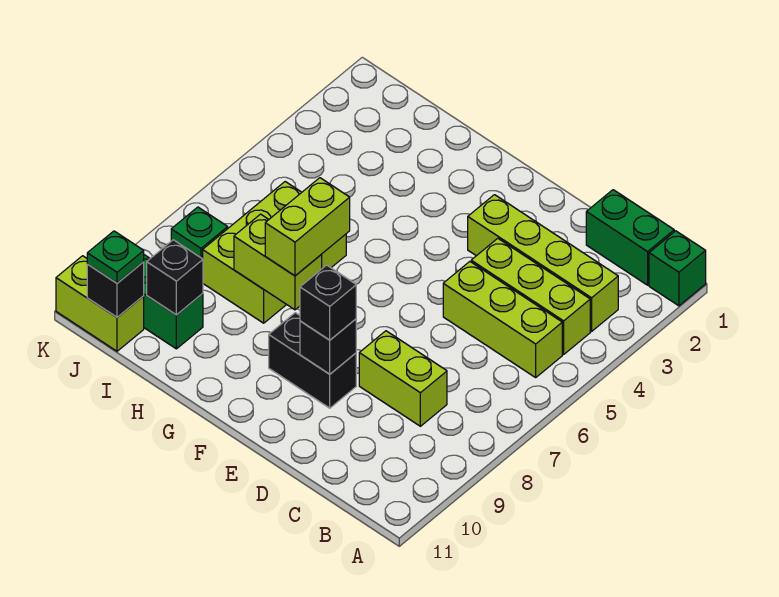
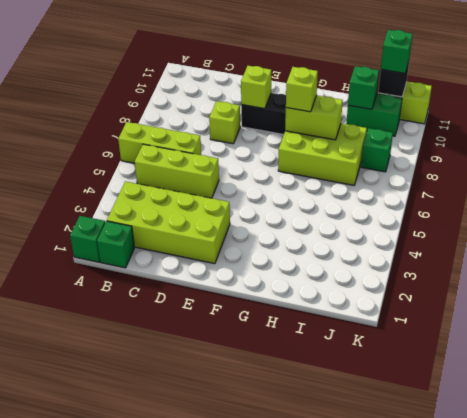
green brick B1:C1 level 1 -> green brick B1 level 1
lime brick B3:E3 level 1 -> lime brick B2:E3 level 1
lime brick B4:D4 level 1 -> lime brick A6:C6 level 1
lime brick C8:D8 level 1 -> lime brick D8 level 1
black brick E9 level 2 -> lime brick E9 level 2
black brick E9 level 3 -> none
lime brick G7:G8 level 3 -> lime brick G8 level 3
lime brick H6:I8 level 1 -> lime brick G7:I8 level 1
black brick I10 level 2 -> green brick I10 level 2
green plate J11 level 3 -> green brick J11 level 3

